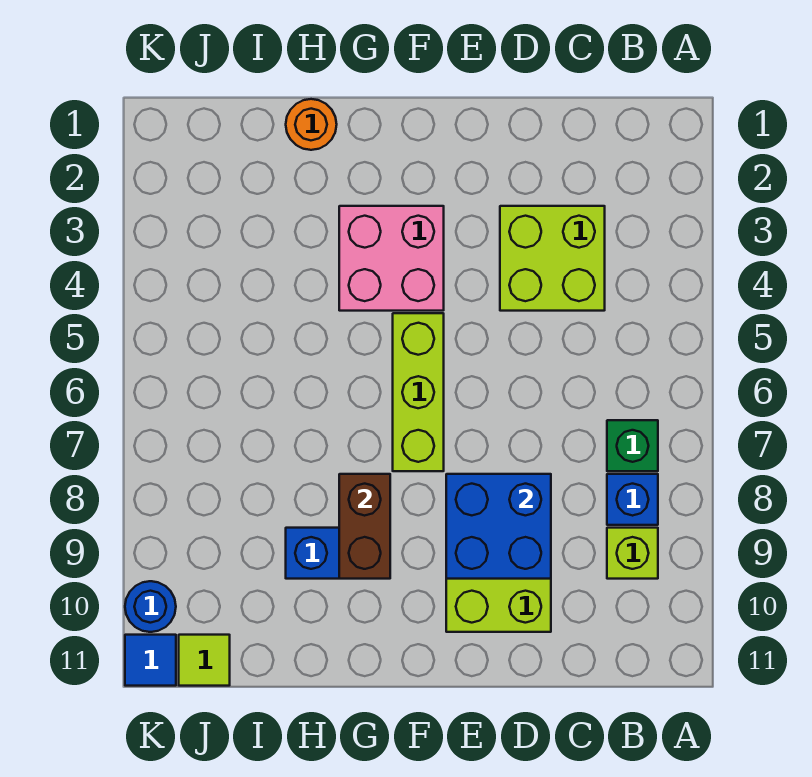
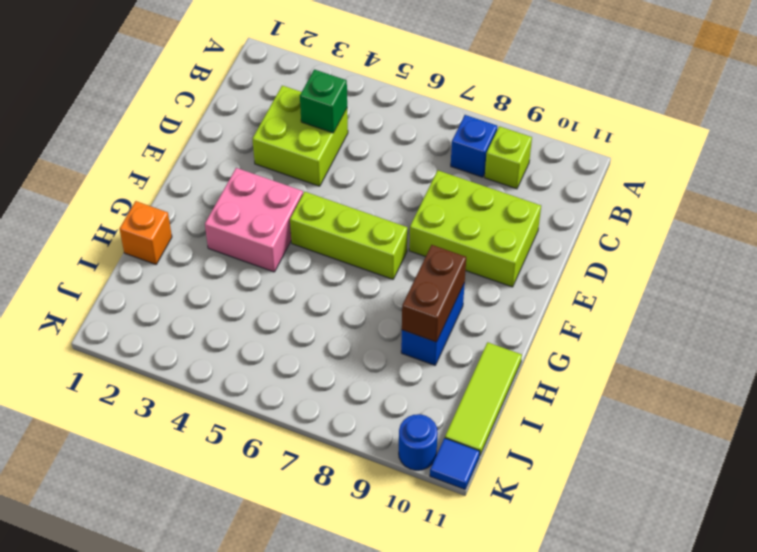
green brick B7 level 1 -> green brick C4 level 2
blue brick D8:E9 level 2 -> none
brown brick G8:G9 level 2 -> brown brick G9:H9 level 2
orange round brick H1 level 1 -> orange brick H1 level 1
lime tile J11 level 1 -> lime tile H11:J11 level 1

